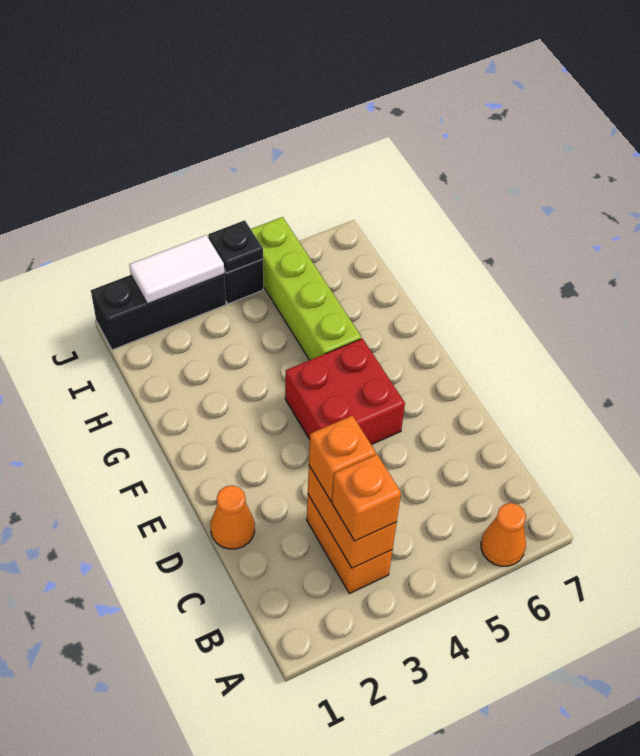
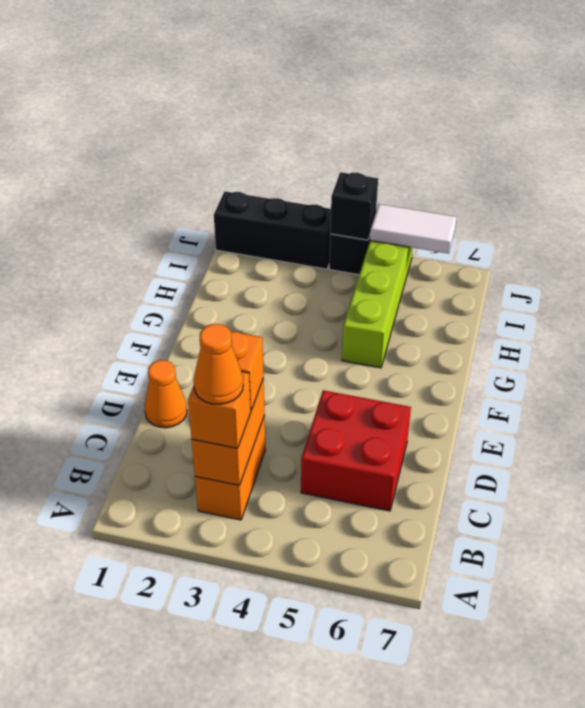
orange cone A6 level 1 -> orange cone B3 level 4
red brick E4:F5 level 1 -> red brick C5:D6 level 1
white tile J2:J3 level 2 -> white tile J5:J6 level 2
black plate J4 level 2 -> black brick J4 level 2

